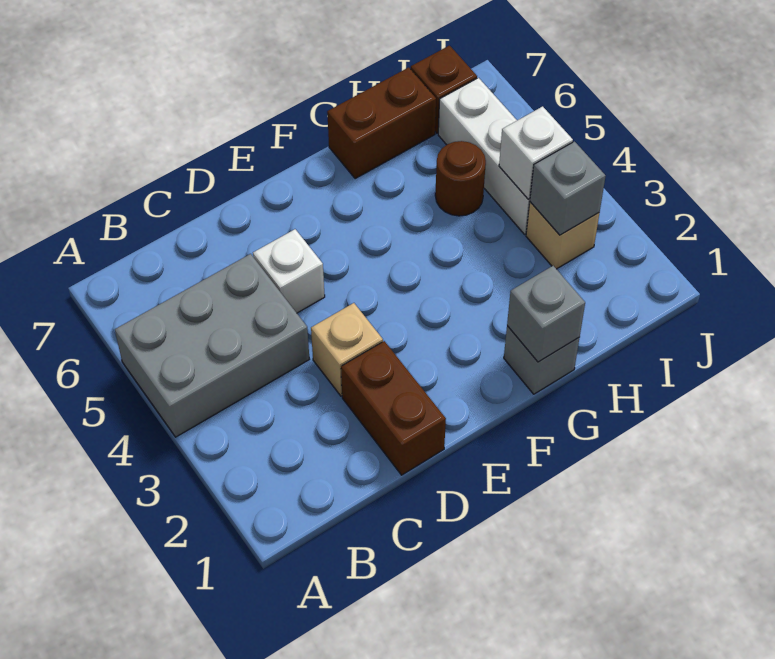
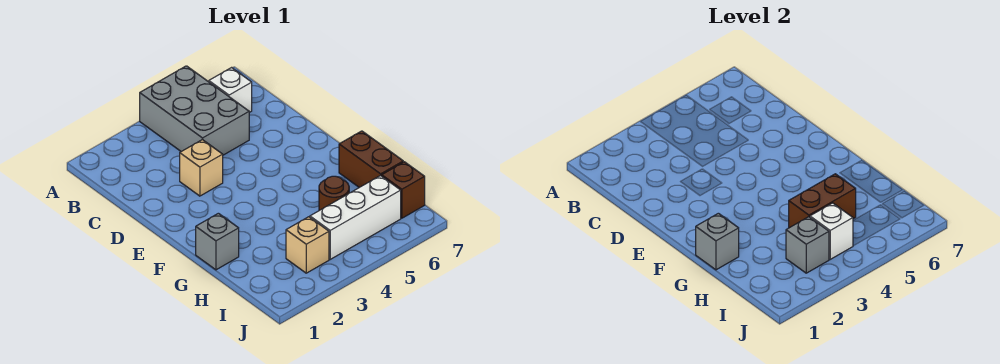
brown brick D1:D2 level 1 -> brown brick H4:H5 level 2
white brick D5 level 1 -> white brick B6 level 1

